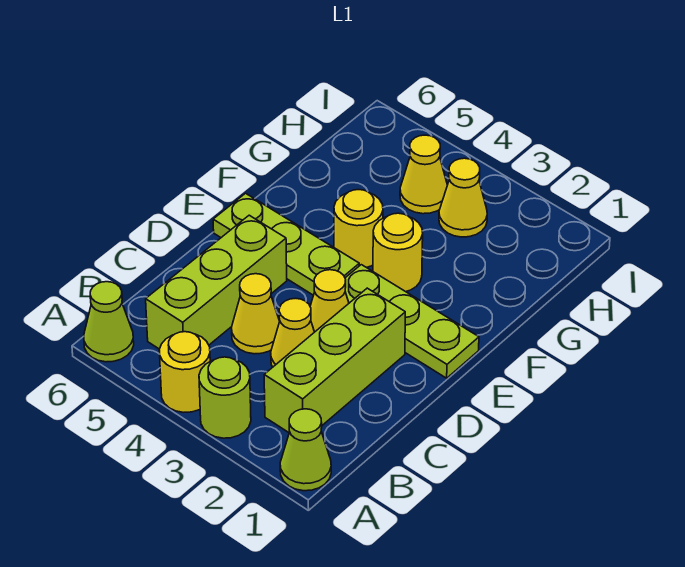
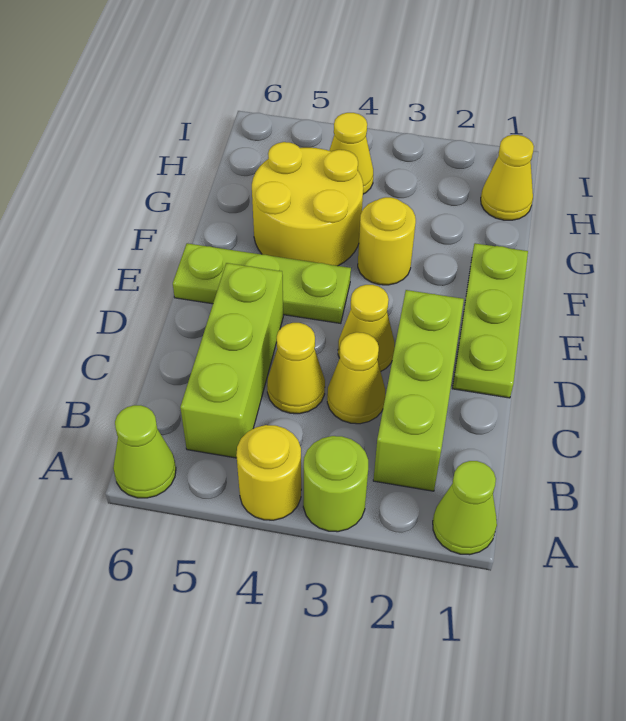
lime plate E1:E3 level 1 -> lime plate D1:F1 level 1
yellow round brick F4 level 1 -> yellow round brick F4:G5 level 1
yellow cone H3 level 1 -> yellow cone H1 level 1

